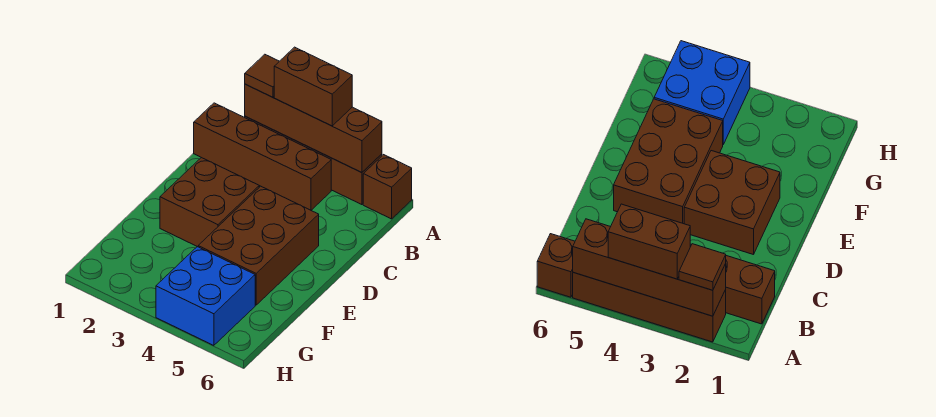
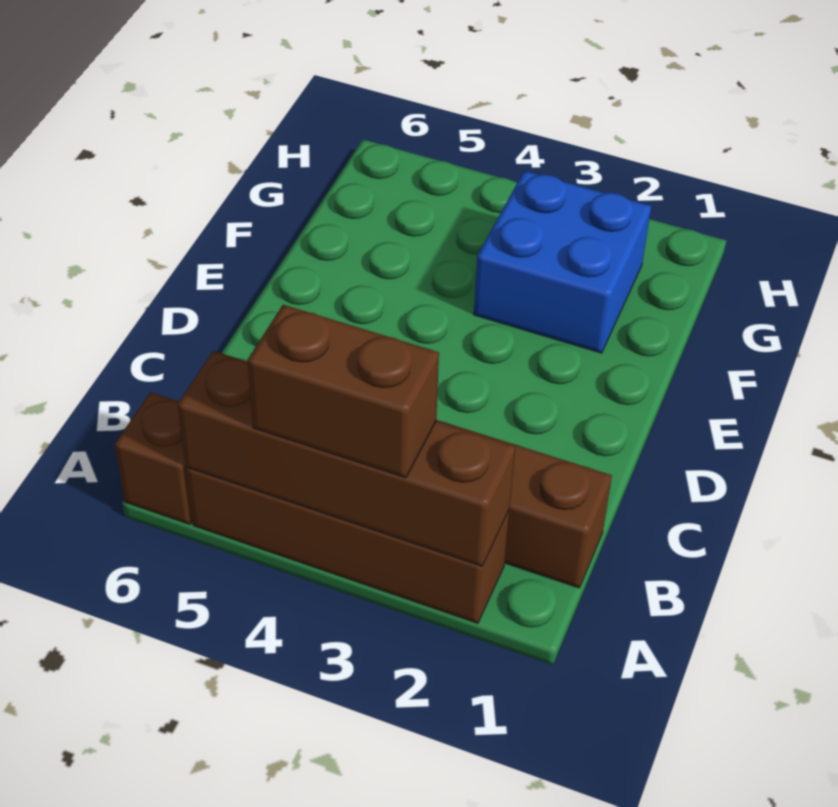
brown tile A2 level 3 -> none
brown brick D2:E3 level 1 -> none
brown brick D4:F5 level 1 -> none
blue brick G4:H5 level 1 -> blue brick F2:G3 level 1

